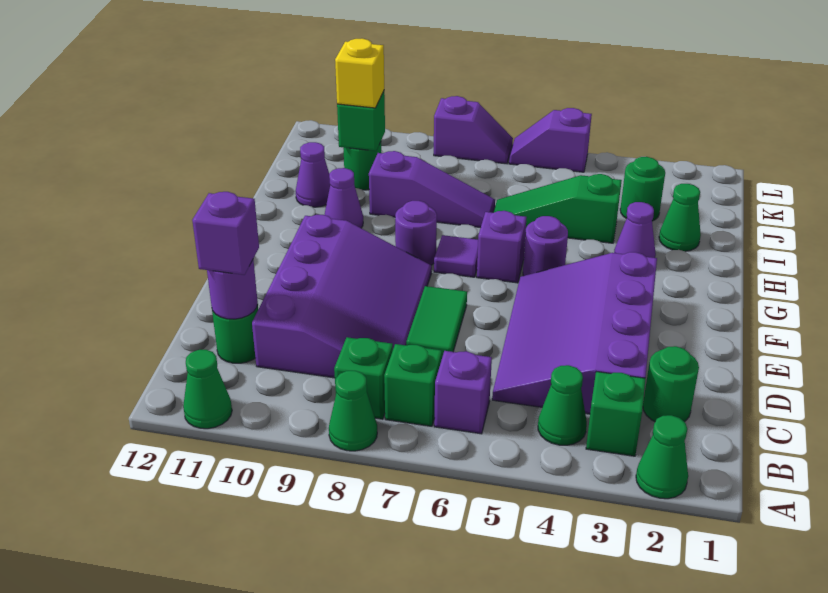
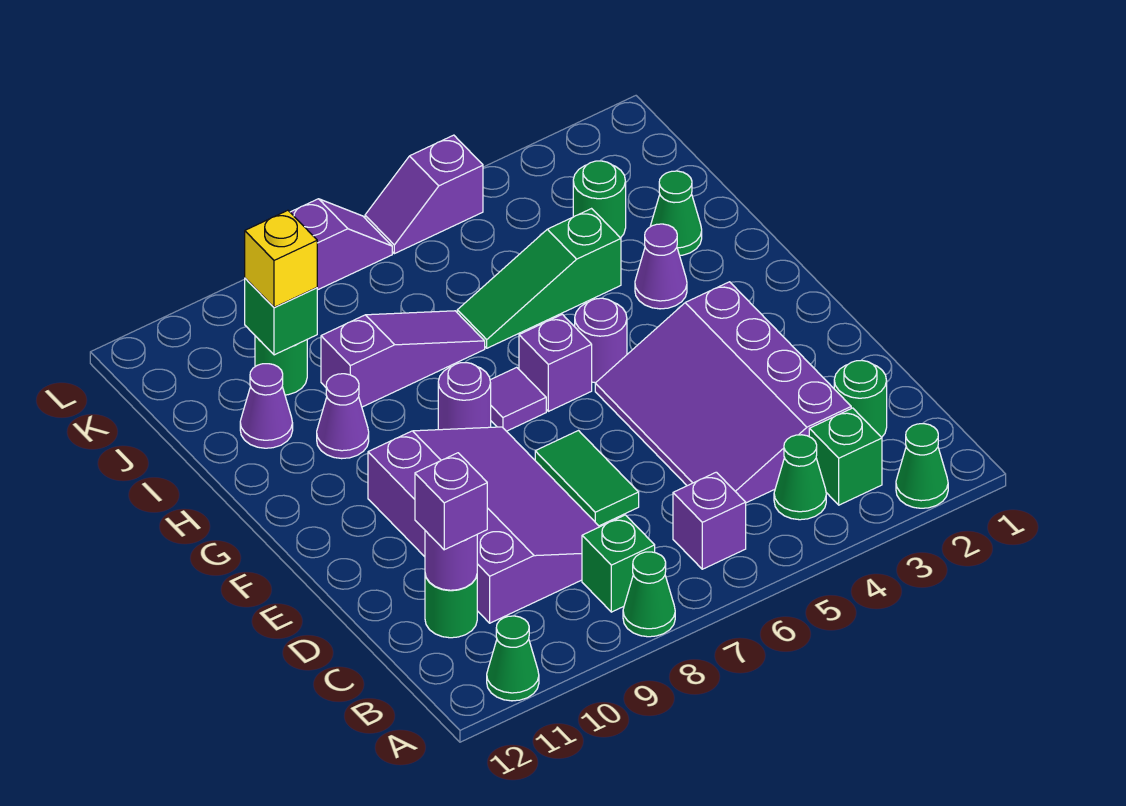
green brick B7 level 1 -> none

